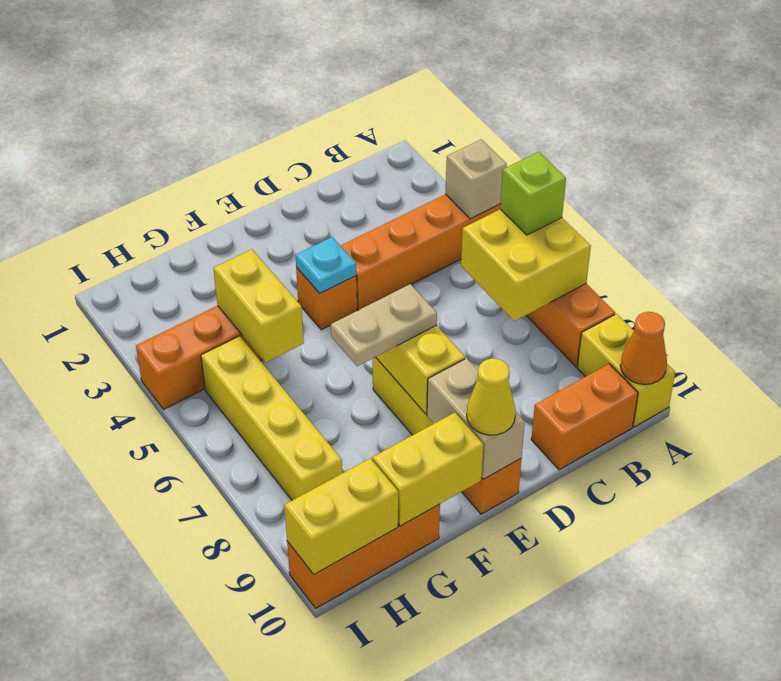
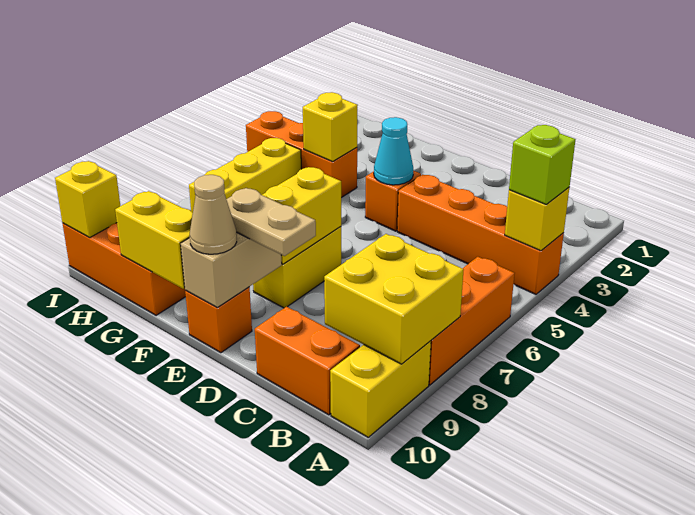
tan brick A4 level 2 -> yellow brick A4 level 2
yellow brick A6:B7 level 2 -> yellow brick A8:B9 level 2
lime brick A6 level 3 -> lime brick A4 level 3
orange cone A10 level 2 -> none
cyan plate E4 level 2 -> cyan cone E4 level 2
tan plate E7:F7 level 3 -> tan plate D9:E9 level 3
yellow cone E10 level 3 -> tan cone E10 level 3
yellow brick G4:G5 level 2 -> yellow brick G4 level 2
yellow brick H5:H8 level 1 -> yellow brick H5:H7 level 1
yellow brick H10:I10 level 2 -> yellow brick I10 level 2

